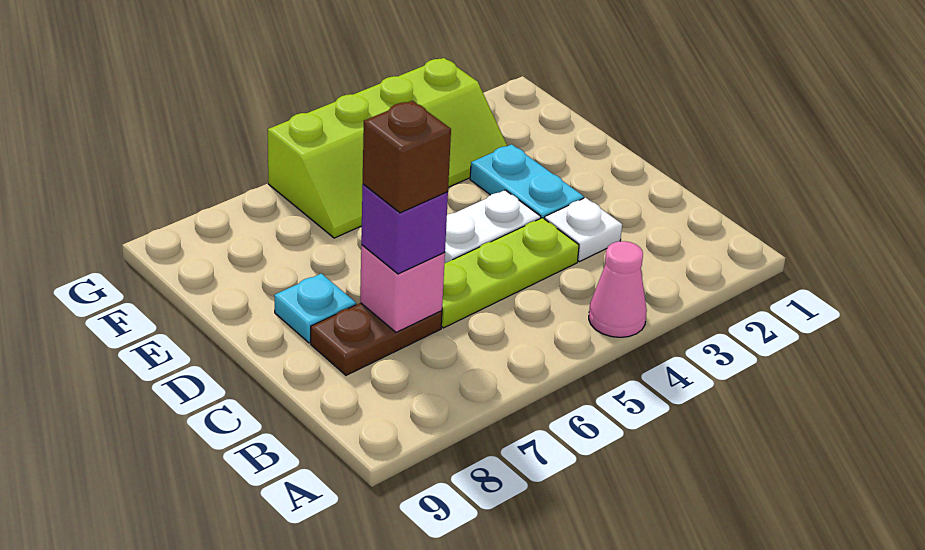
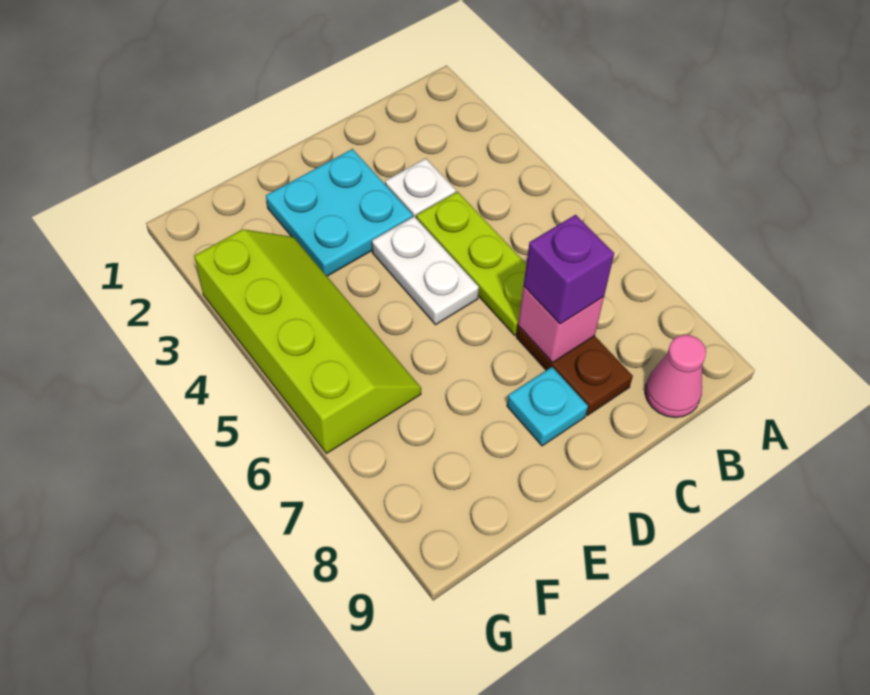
pink cone A4 level 1 -> pink cone B9 level 1
brown brick C7 level 4 -> none
cyan plate D3:E3 level 1 -> cyan plate D2:E3 level 1

